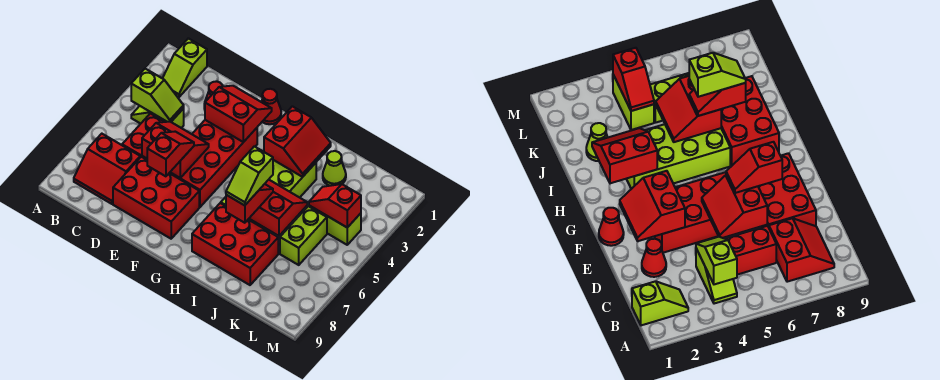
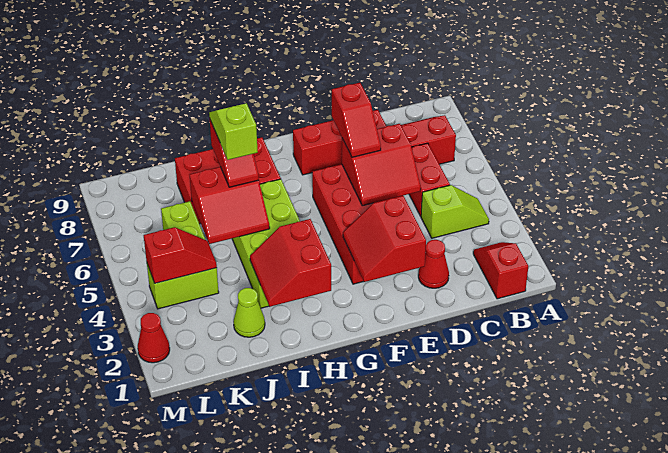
lime slope B1:B2 level 1 top 1 -> red slope B1:B2 level 1 top 1
lime slope B4:C4 level 2 top B -> none
red brick D7:F8 level 1 -> red brick D8:F8 level 1
red slope E2:F3 level 2 top 3 -> red slope E2:F3 level 2 top E
red cone F1 level 1 -> red cone M2 level 1

